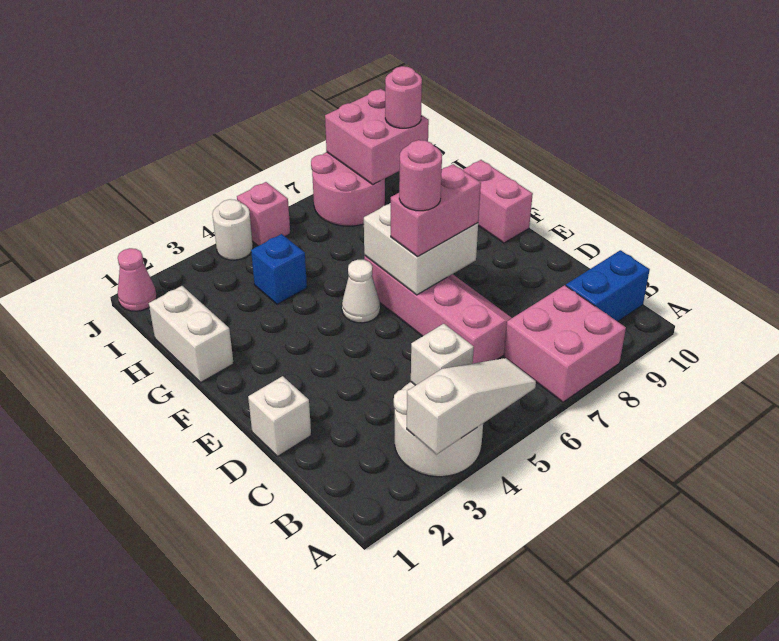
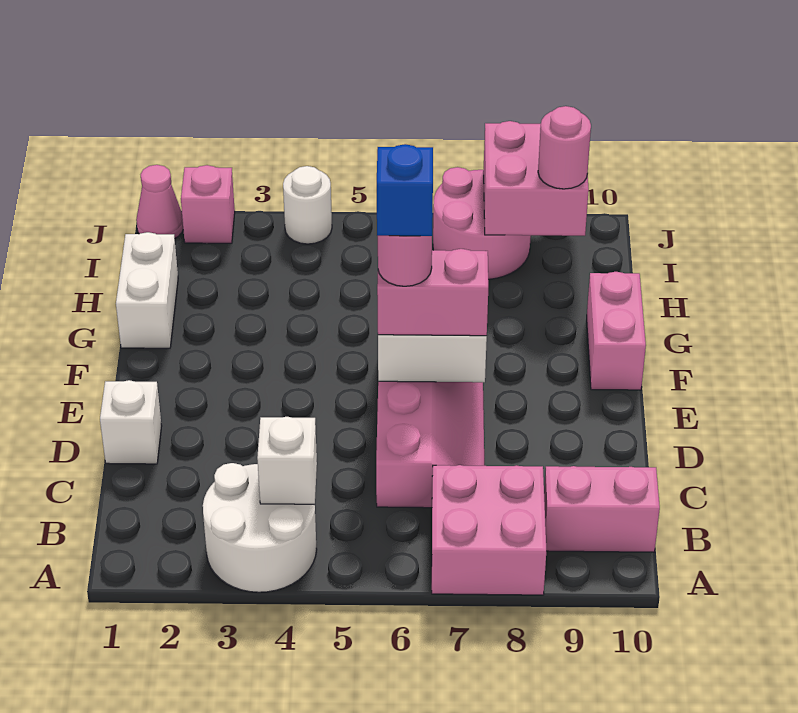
white slope A3:A5 level 2 top 3 -> none
blue brick B9:B10 level 1 -> pink brick B9:B10 level 1
white cone F5 level 1 -> none
blue brick H4 level 1 -> blue brick E6 level 5
pink brick J5 level 1 -> pink brick J2 level 1

